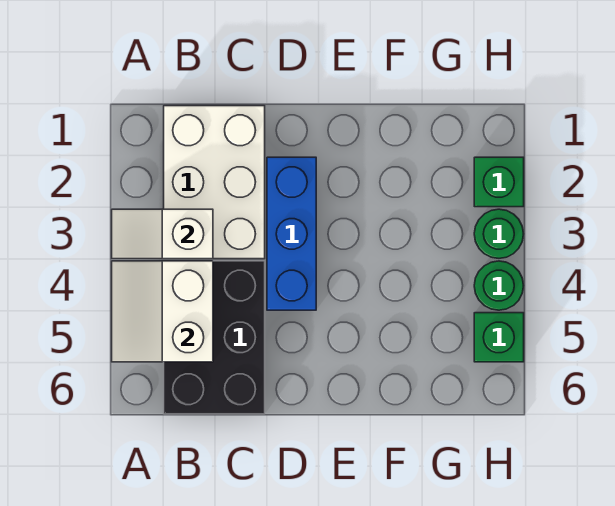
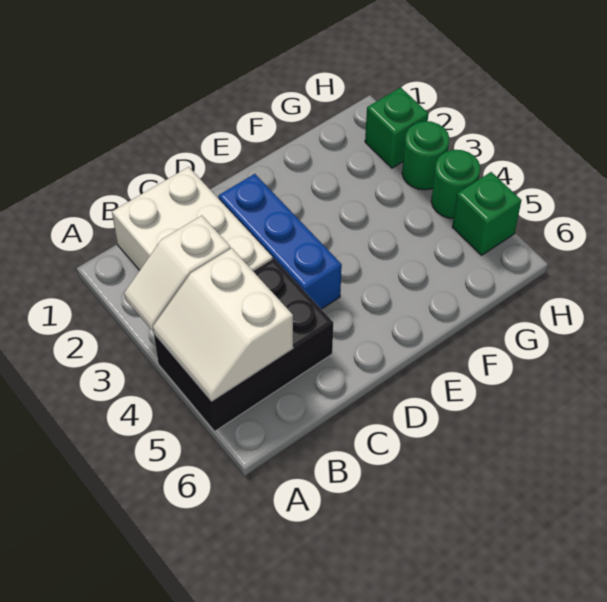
black brick B4:C6 level 1 -> black brick A4:C5 level 1

